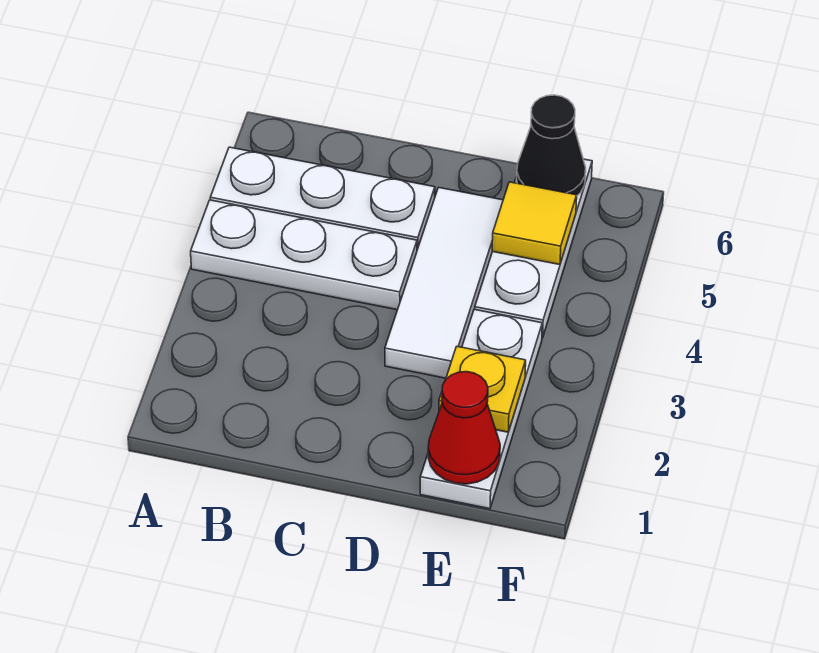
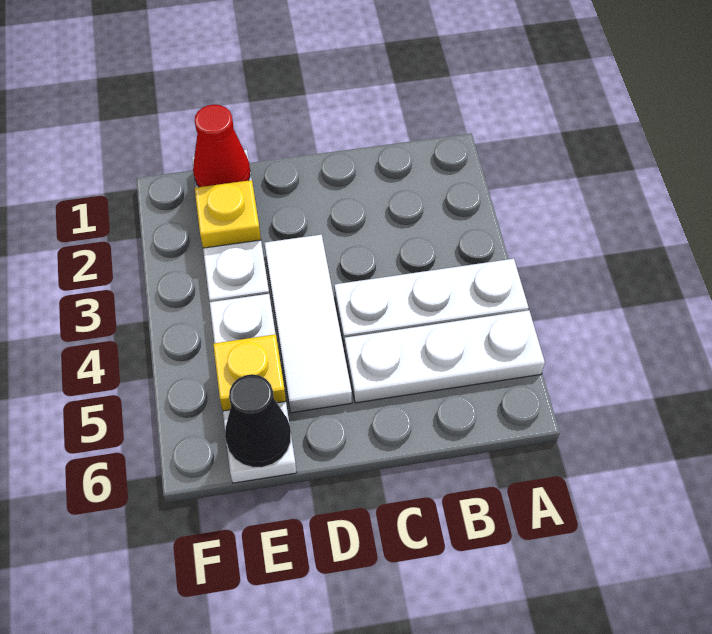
yellow tile E5 level 2 -> yellow plate E5 level 2

